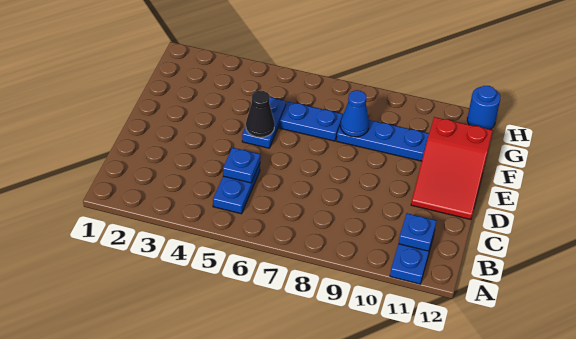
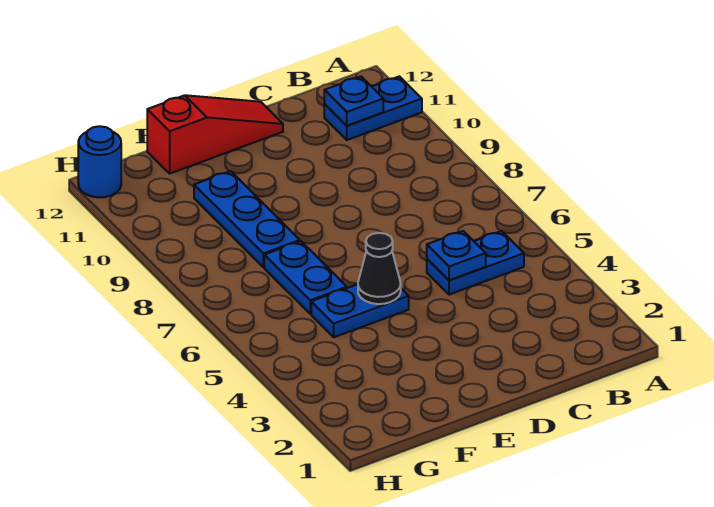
red slope D11:F12 level 1 top F -> red slope D12:F12 level 1 top F
blue cone F8 level 2 -> none

